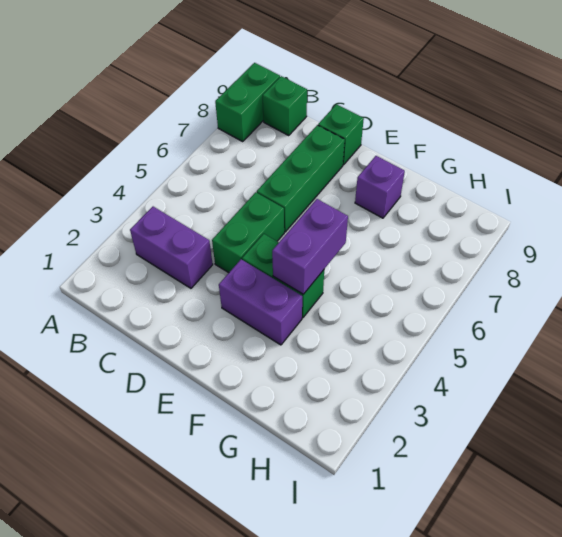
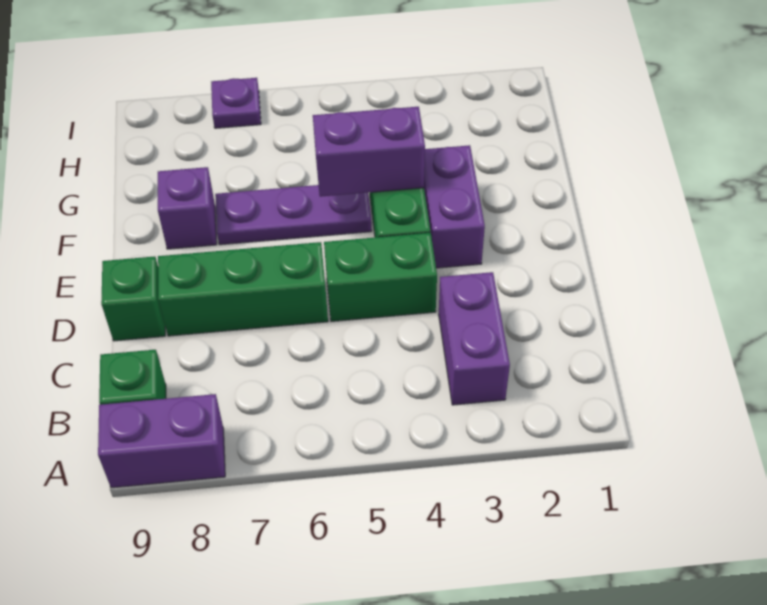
green brick A8:A9 level 1 -> purple brick A8:A9 level 1
none -> purple plate F5:F7 level 1
none -> purple plate I7 level 1

